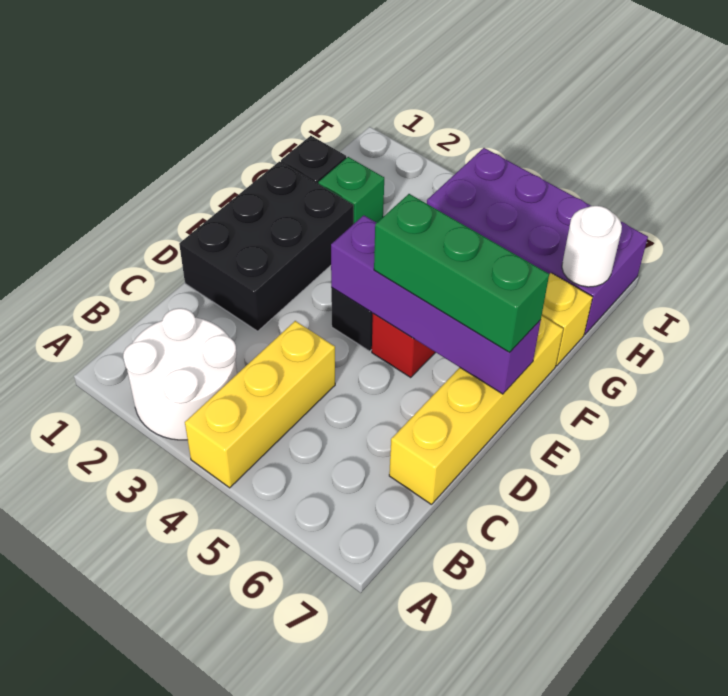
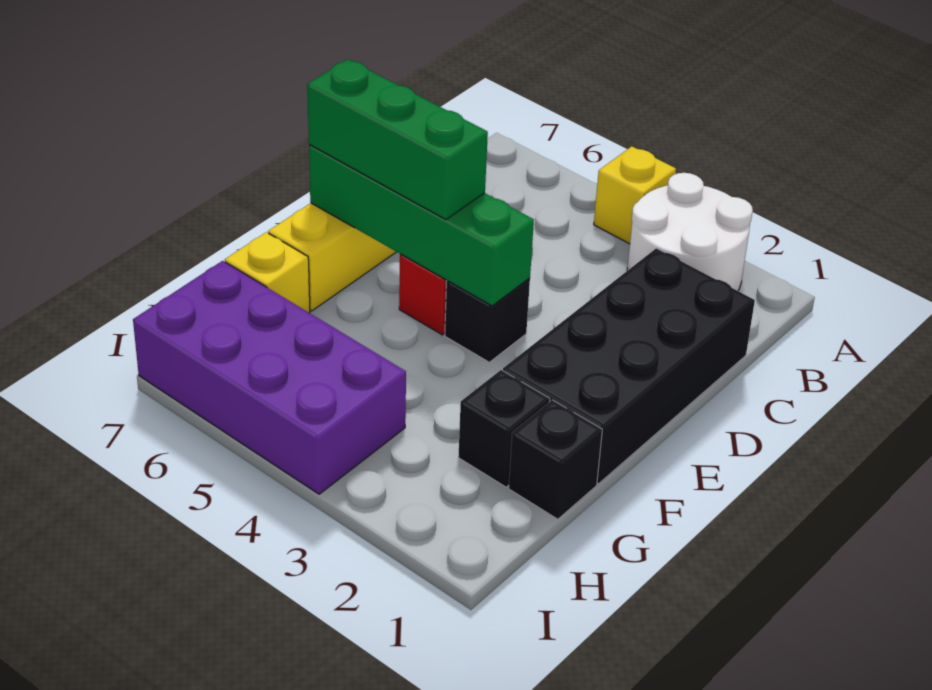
yellow brick A4:C4 level 1 -> yellow brick A4 level 1
black brick D1:F2 level 1 -> black brick C1:F2 level 1
purple brick E4:E7 level 2 -> green brick E4:E7 level 2
green brick G2 level 1 -> black brick G2 level 1
white round brick H7 level 2 -> none

